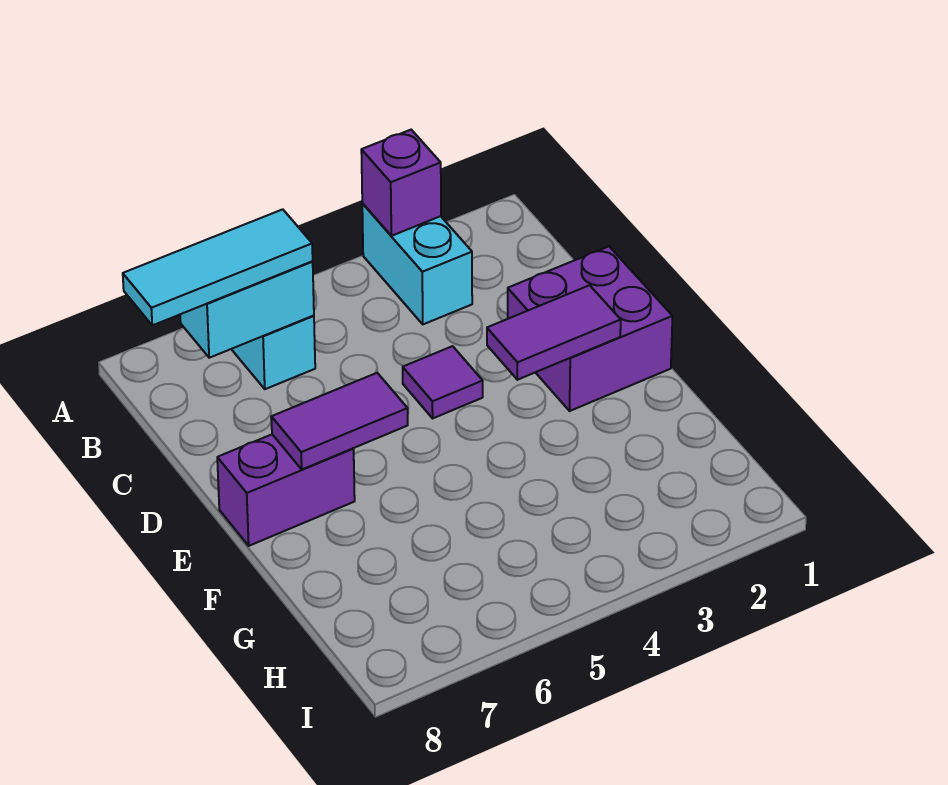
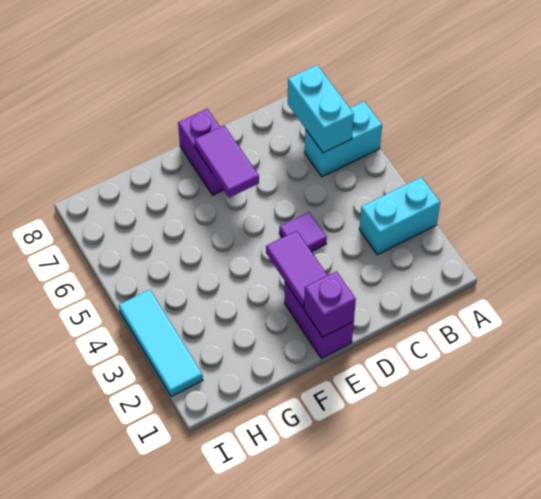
purple brick A3 level 2 -> purple brick E1 level 2
cyan tile B6:B8 level 3 -> cyan tile I2:I4 level 1
purple brick D1:E2 level 1 -> purple brick E1:E2 level 1

